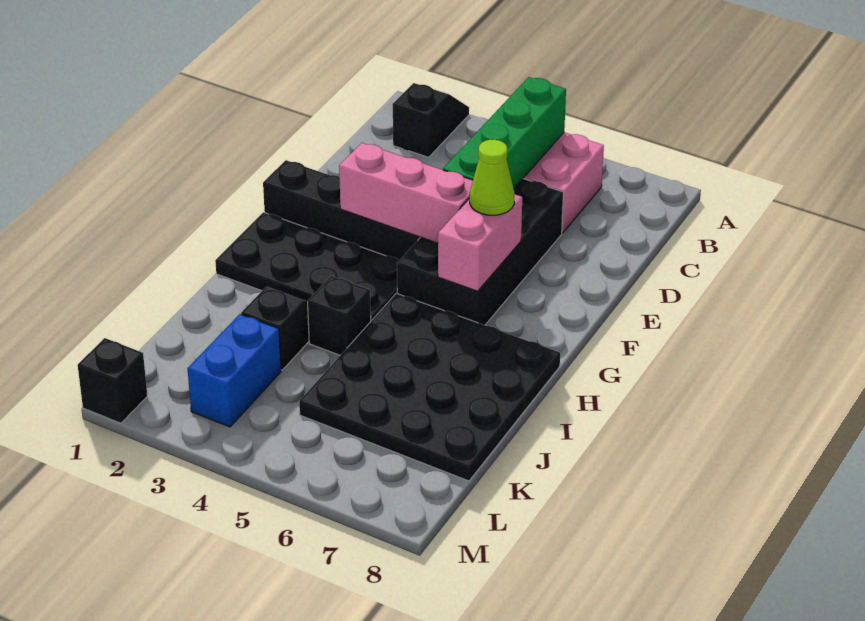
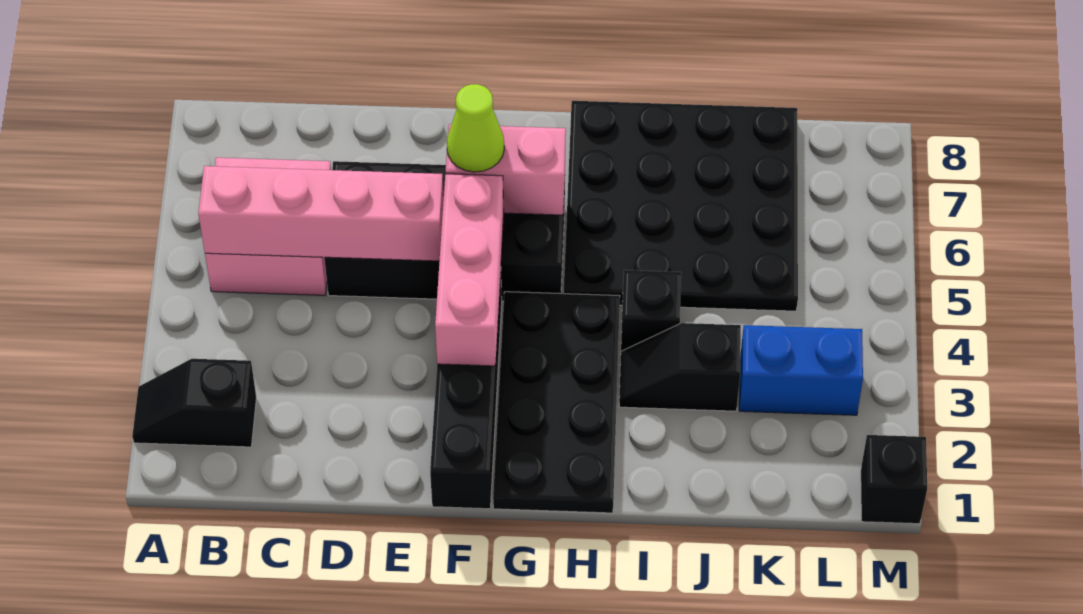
green brick B5:E5 level 2 -> pink brick B5:E5 level 2

